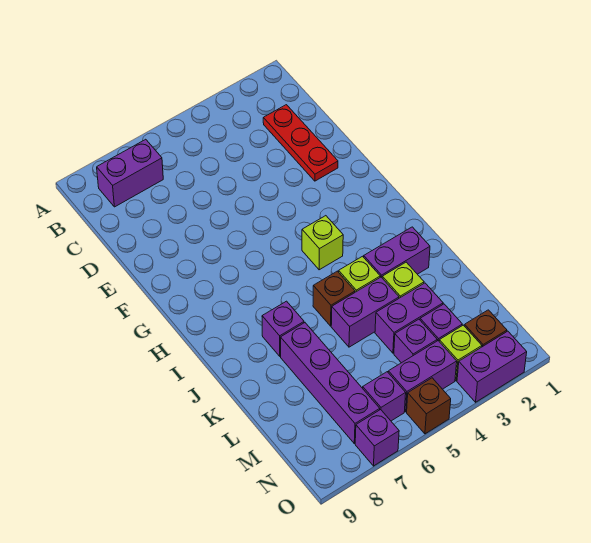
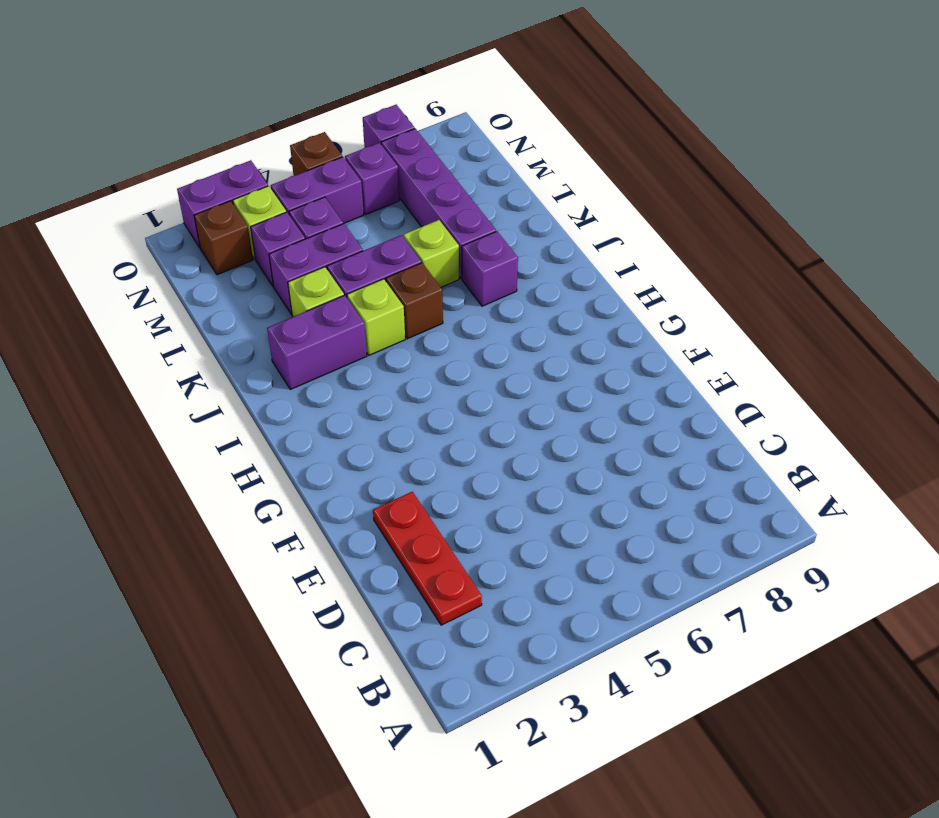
purple brick B7:B8 level 1 -> none
lime brick H4 level 1 -> lime brick K6 level 1

